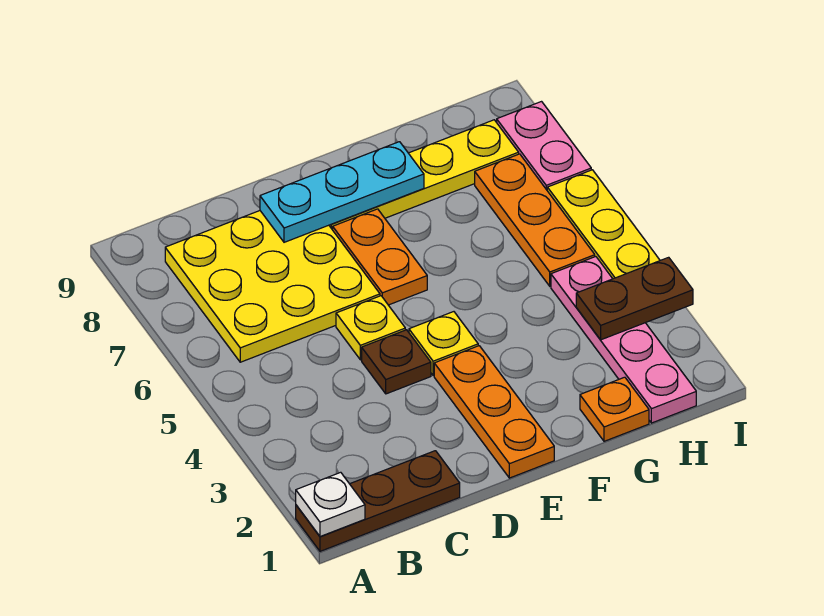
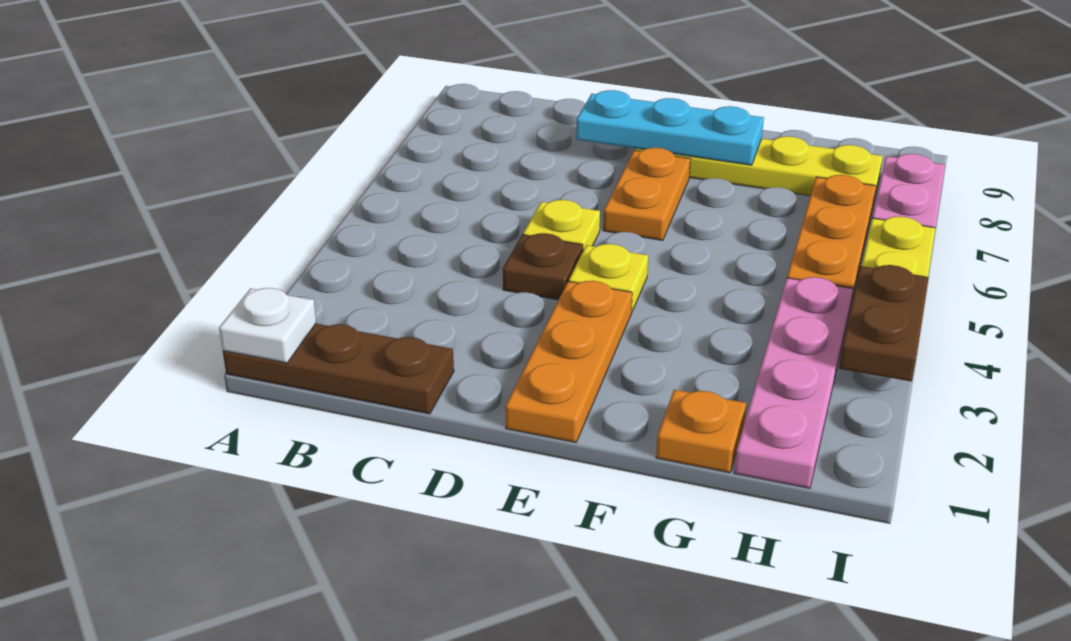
yellow plate B6:D8 level 1 -> none
brown plate H3:I3 level 2 -> brown plate I3:I4 level 2

